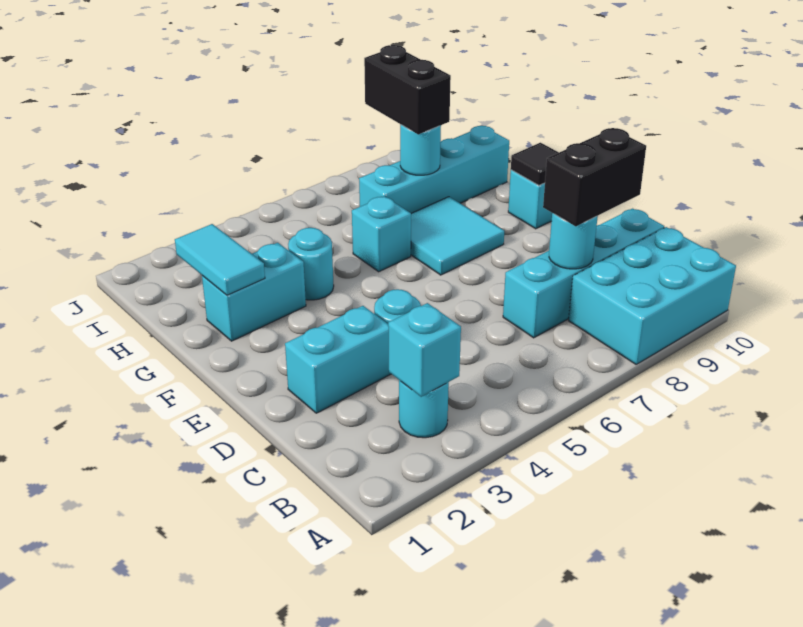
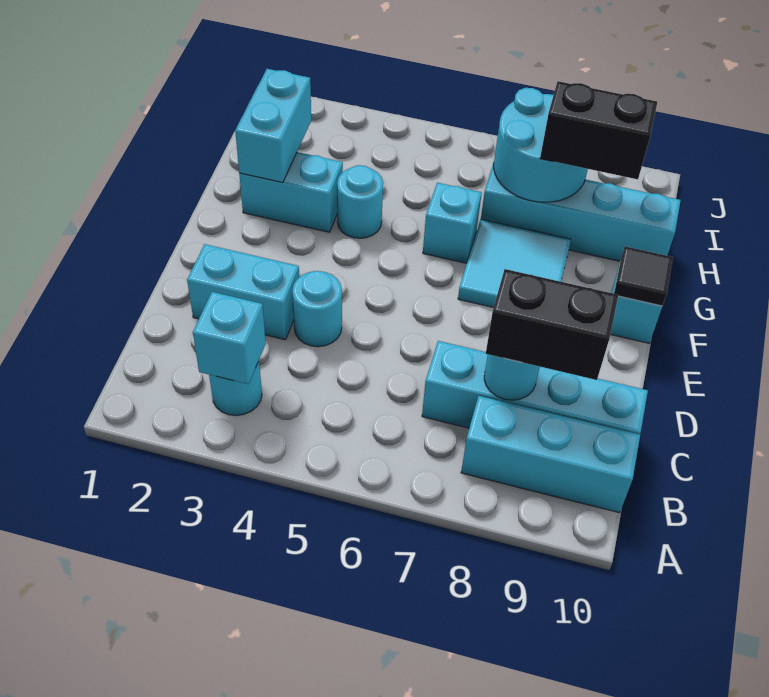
cyan brick A8:B10 level 1 -> cyan brick B8:B10 level 1
cyan tile G2:H2 level 2 -> cyan brick G2:H2 level 2
cyan round brick H8 level 2 -> cyan round brick H7:I8 level 2
black brick H8:I8 level 3 -> black brick H8:H9 level 3

